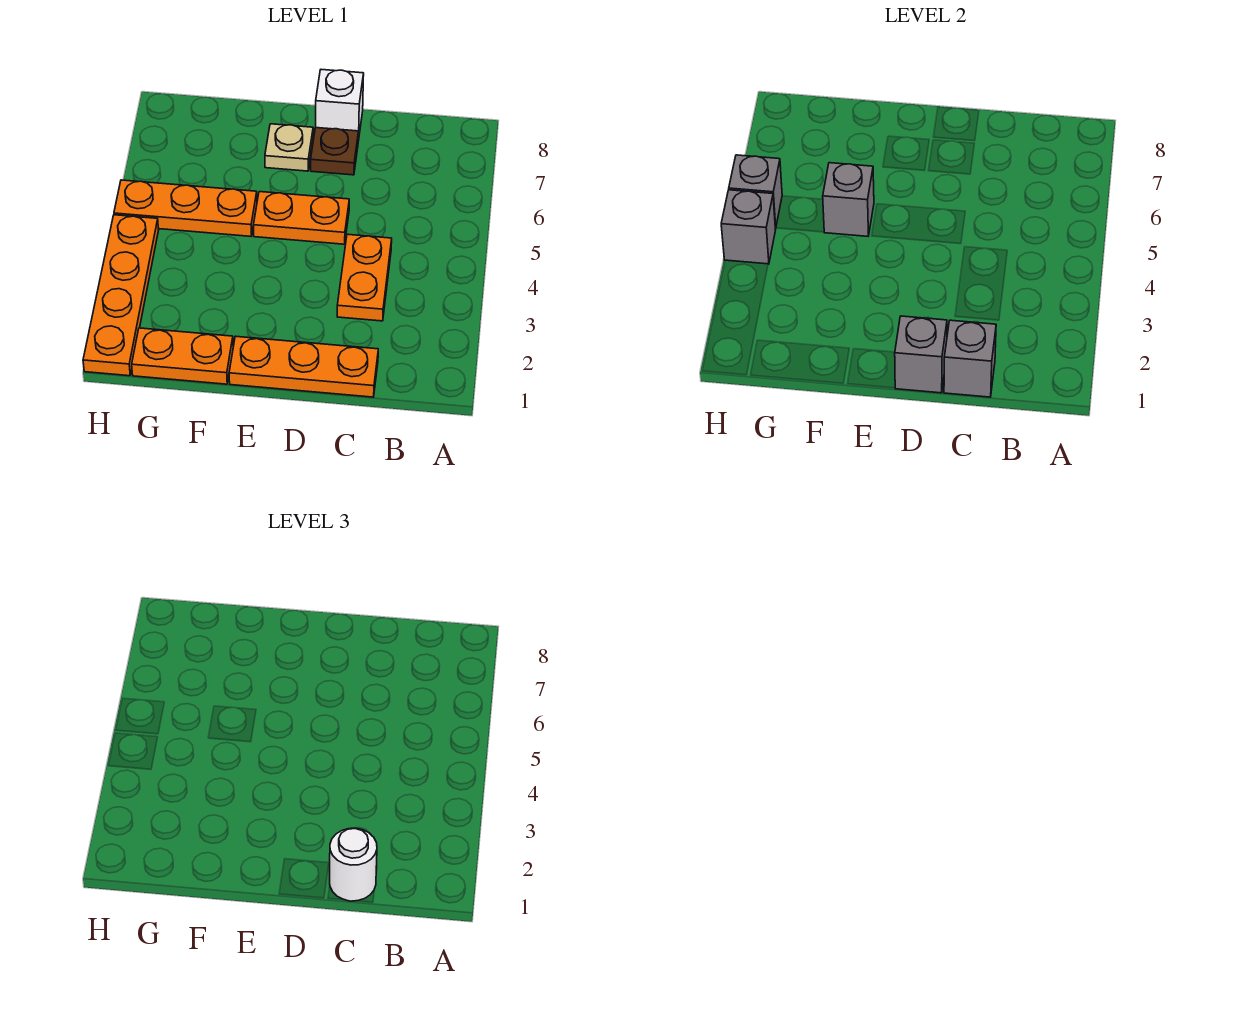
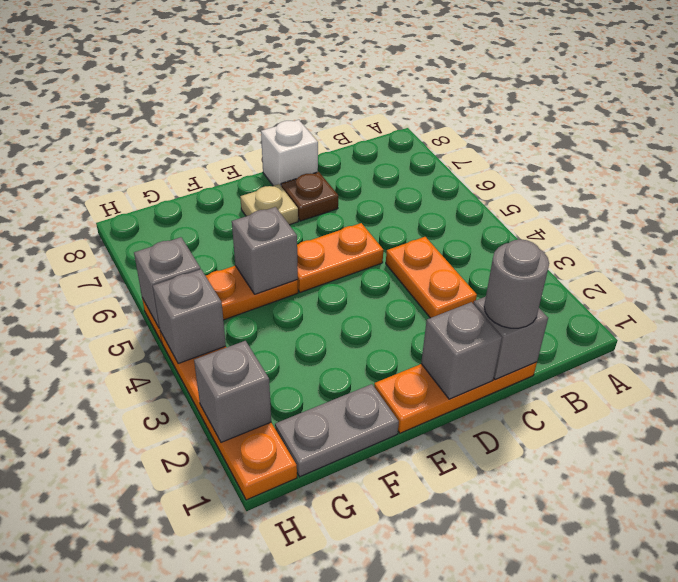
white round brick C1 level 3 -> grey round brick C1 level 3
orange plate F1:G1 level 1 -> grey plate F1:G1 level 1
none -> grey brick H2 level 2

